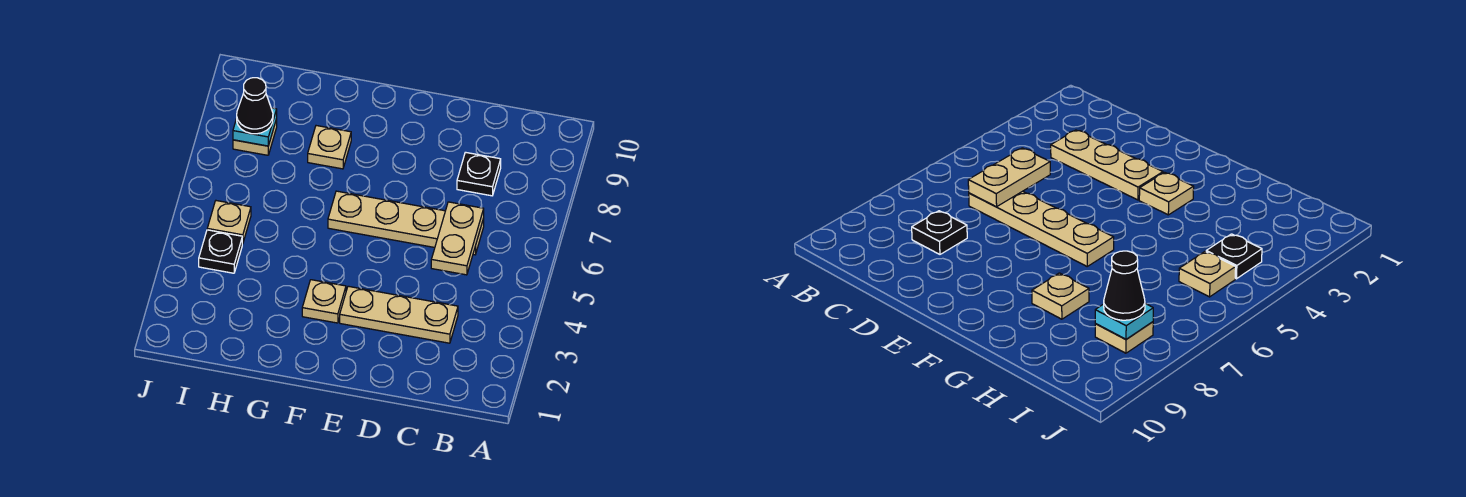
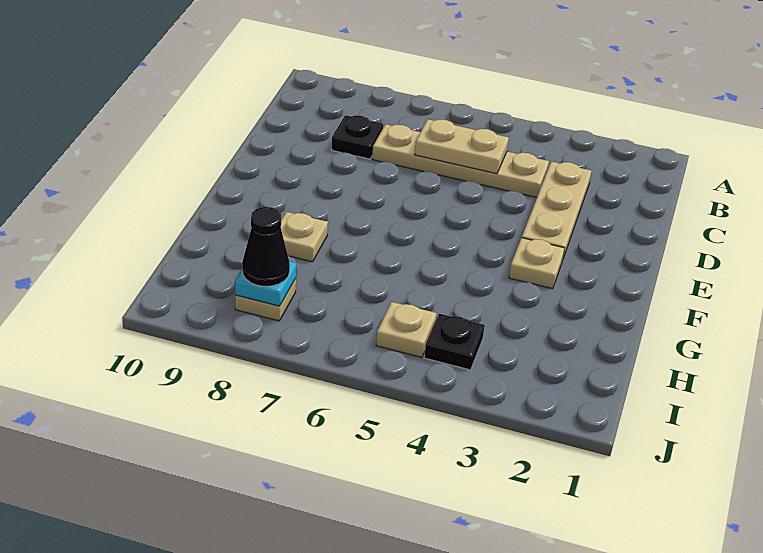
tan plate C6:F6 level 1 -> tan plate C4:C7 level 1

